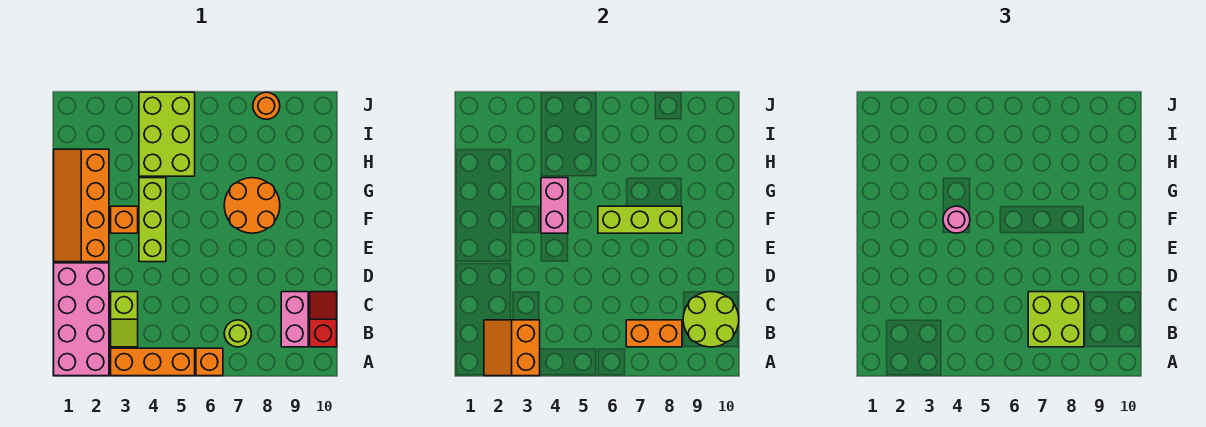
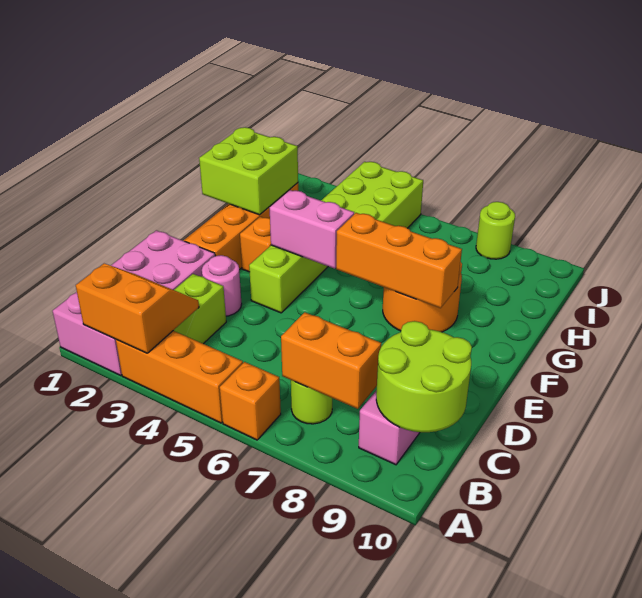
orange slope A2:B3 level 2 top 3 -> orange slope A2:B3 level 2 top A
lime brick B7:C8 level 3 -> lime brick G1:H2 level 2
red slope B10:C10 level 1 top B -> none
pink brick F4:G4 level 2 -> pink brick F4:F5 level 2
pink round brick F4 level 3 -> pink round brick D3 level 1
lime brick F6:F8 level 2 -> orange brick F6:F8 level 2
orange round brick J8 level 1 -> lime round brick J8 level 1

